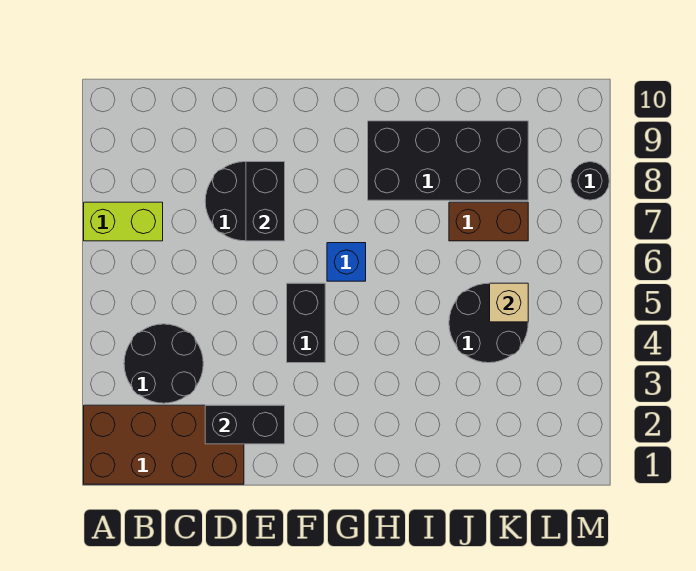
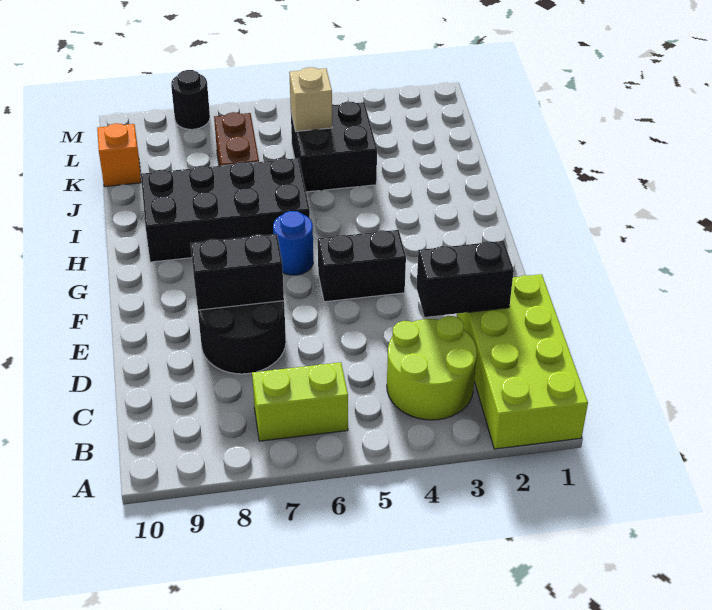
brown brick A1:D2 level 1 -> lime brick A1:D2 level 1
lime brick A7:B7 level 1 -> lime brick B6:B7 level 1
black round brick B3:C4 level 1 -> lime round brick B3:C4 level 1
black brick D2:E2 level 2 -> black brick D2:D3 level 2
blue brick G6 level 1 -> blue round brick G6 level 1
black brick H8:K9 level 1 -> black brick H6:I9 level 1
black round brick J4:K5 level 1 -> black brick J4:K5 level 1
none -> orange brick K10 level 1

